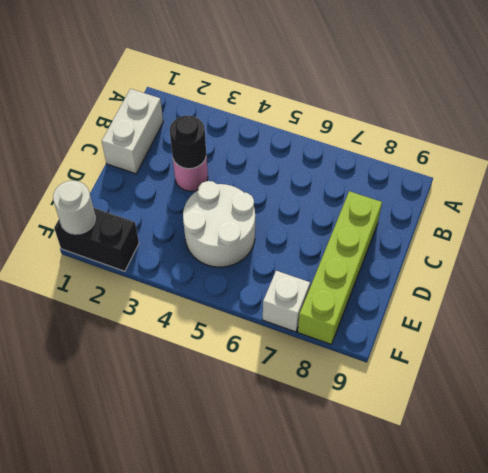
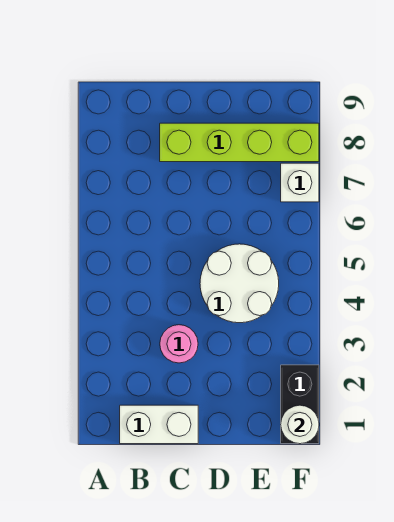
black round brick C3 level 2 -> none

